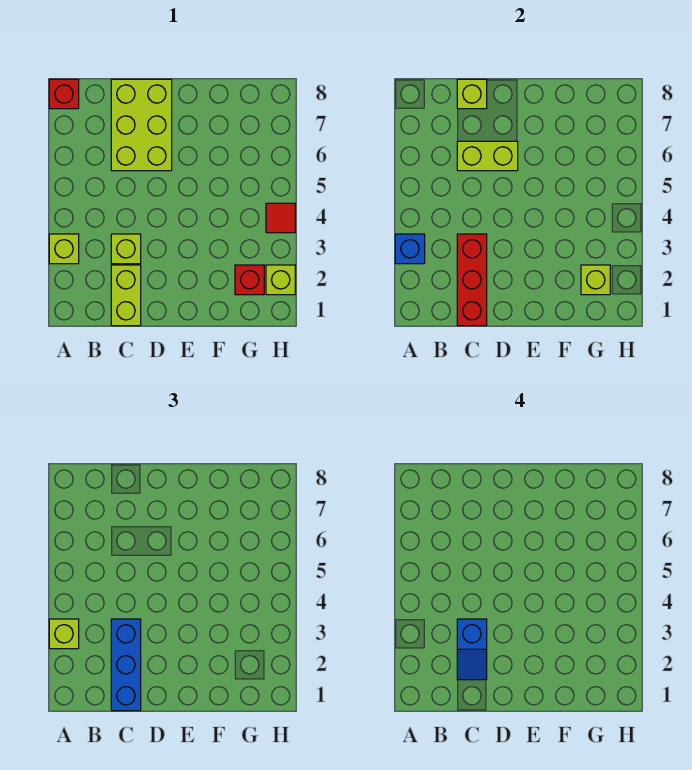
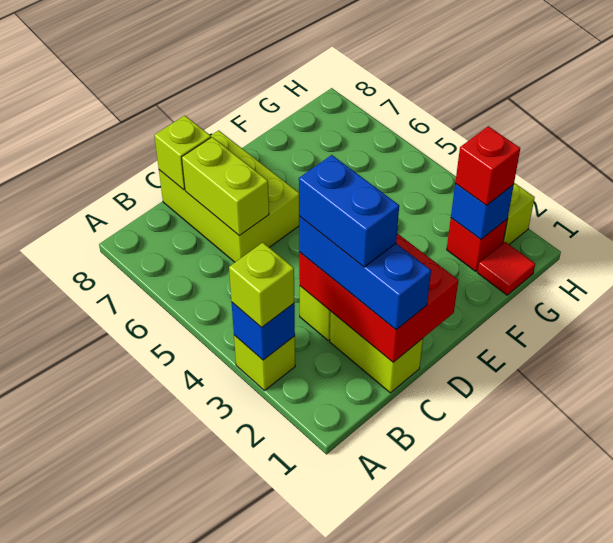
red brick A8 level 1 -> red brick G2 level 3
red brick C1:C3 level 2 -> red brick C1:D3 level 2
blue slope C2:C3 level 4 top 3 -> blue brick C2:C3 level 4
lime brick C6:D6 level 2 -> lime brick C6:C7 level 2
lime brick G2 level 2 -> blue brick G2 level 2
red tile H4 level 1 -> red tile G1 level 1

